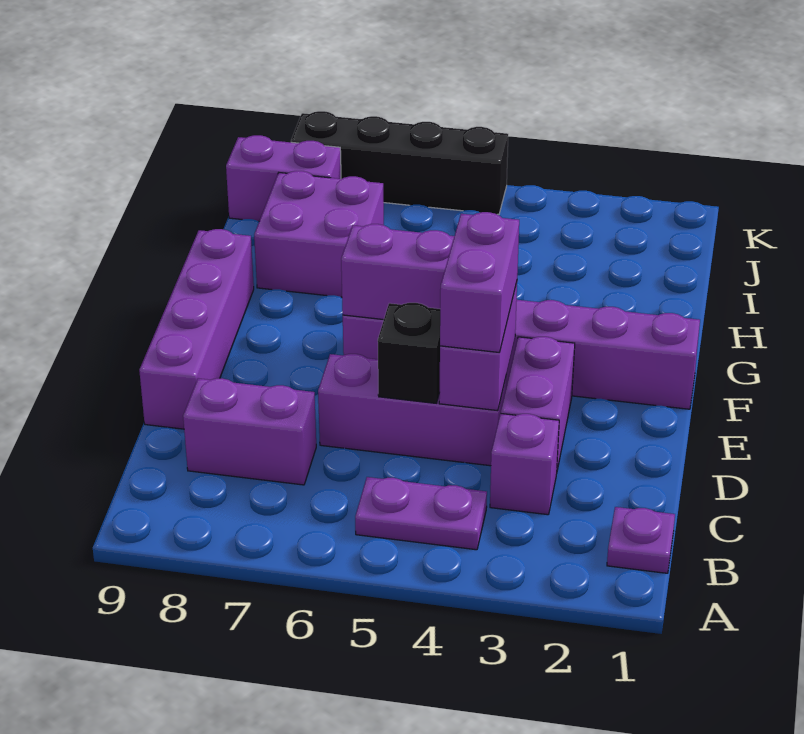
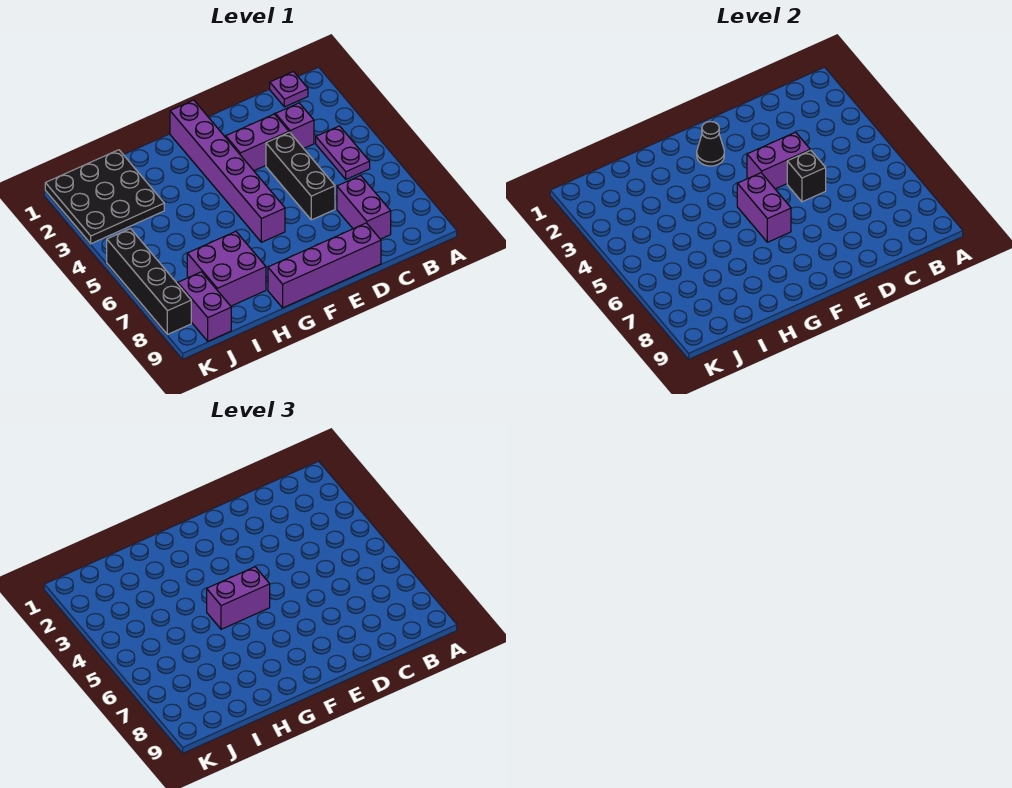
purple brick D4:D6 level 1 -> black brick D4:D6 level 1
purple brick D4:E4 level 3 -> purple brick F5:G5 level 3
none -> black cone F2 level 2
none -> black plate I1:K3 level 1

